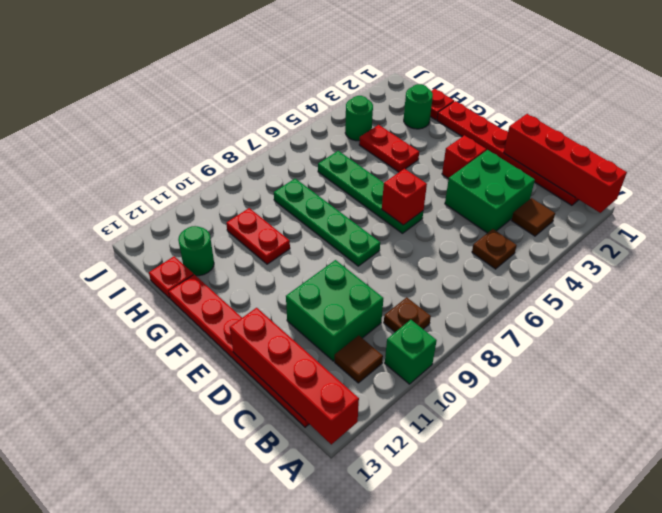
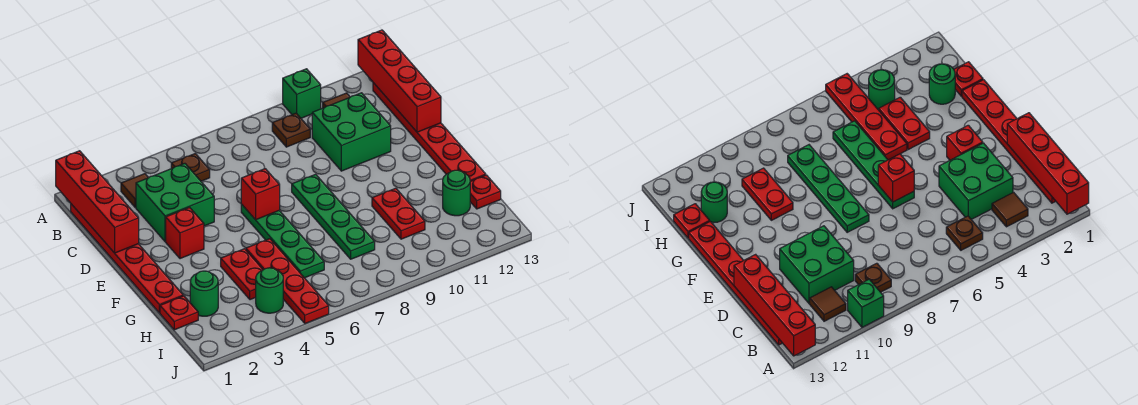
none -> red plate G5:J5 level 1

